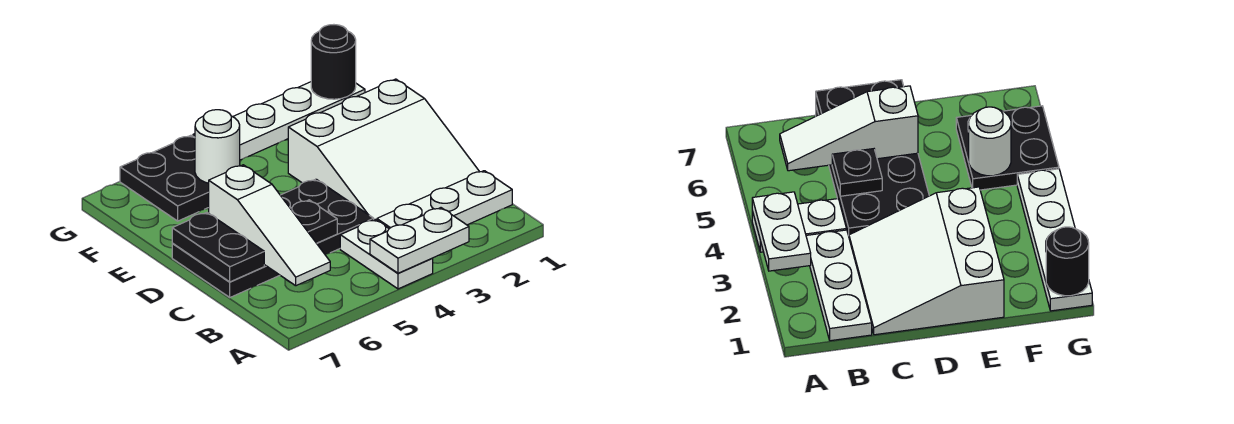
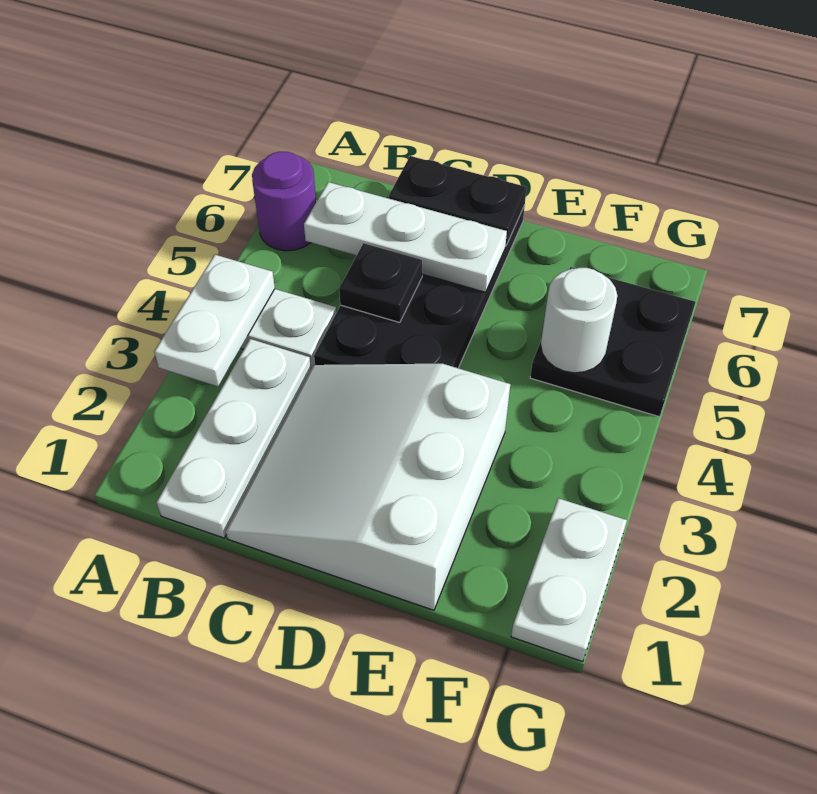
none -> purple round brick A6 level 1
white slope B6:D6 level 2 top D -> white plate B6:D6 level 2
white plate G1:G4 level 1 -> white plate G1:G2 level 1
black round brick G1 level 2 -> none

